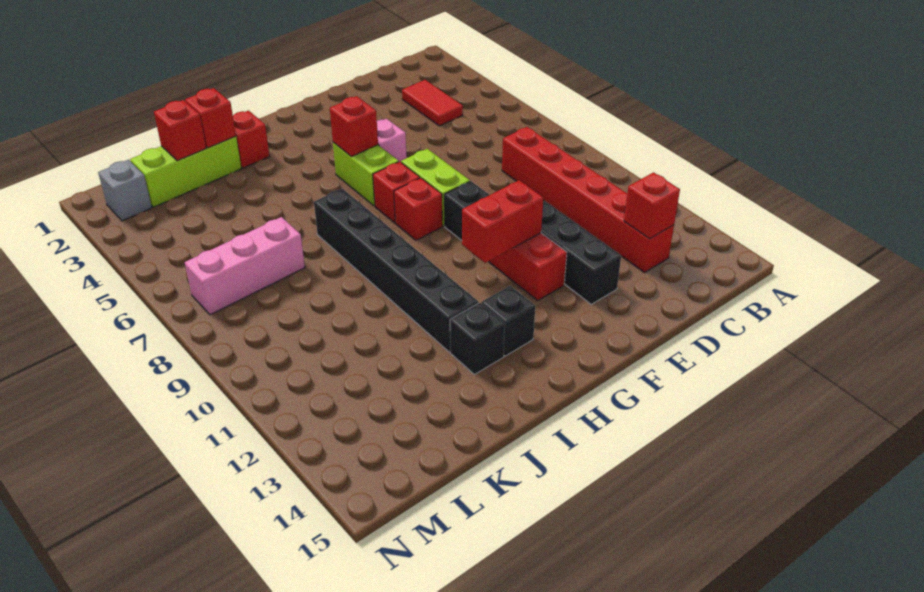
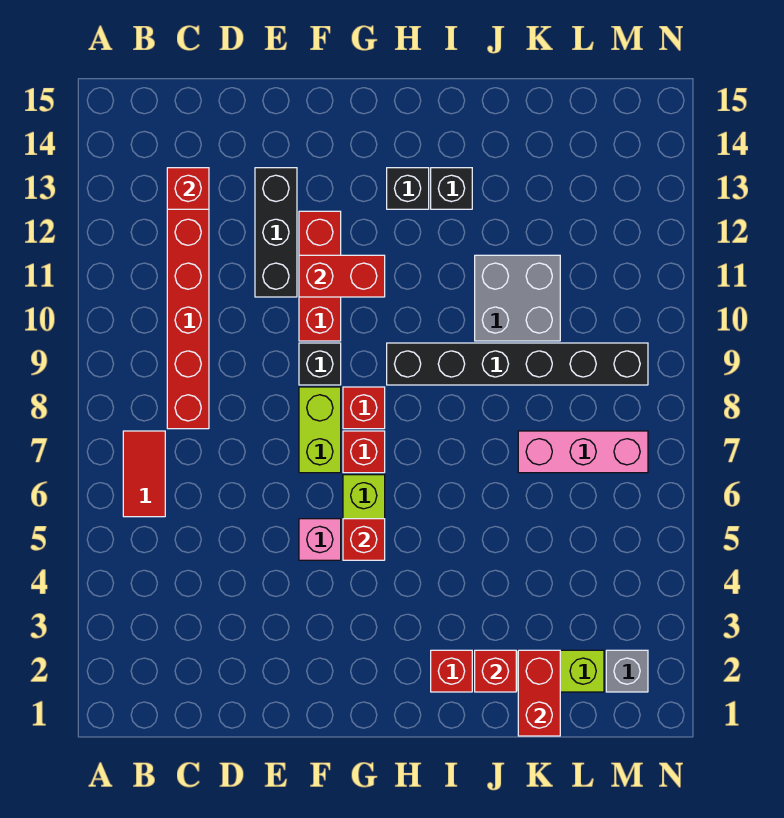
red tile C3:C4 level 1 -> red tile B6:B7 level 1
black brick I7:I12 level 1 -> black brick H9:M9 level 1
none -> grey brick J10:K11 level 1
red brick K2 level 2 -> red brick K1:K2 level 2

